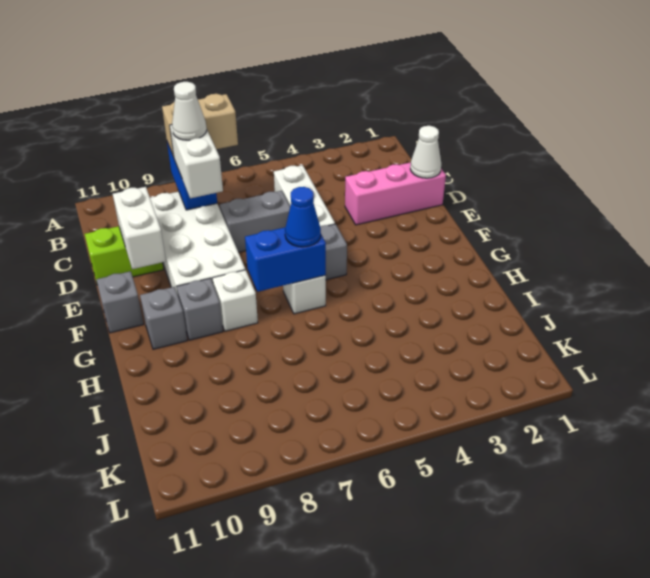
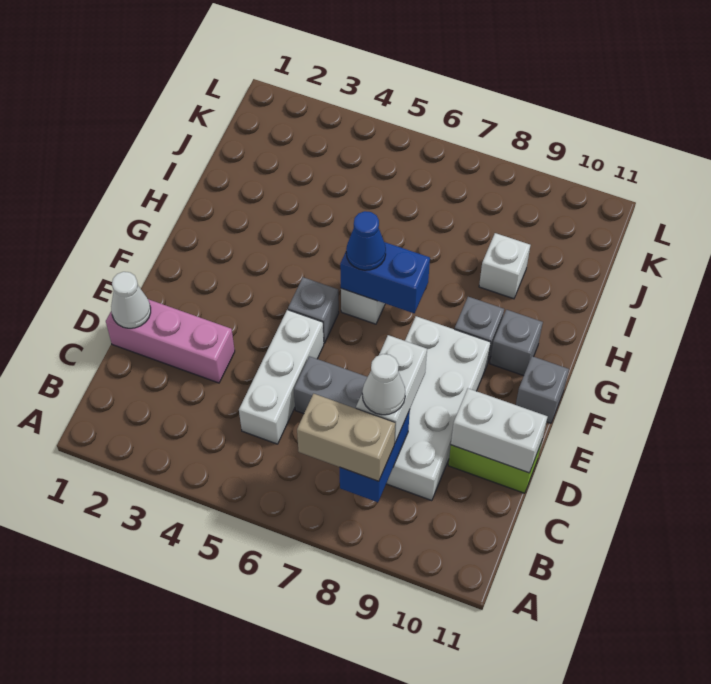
white brick D10:E10 level 2 -> white brick D10:D11 level 2
white brick G8 level 1 -> white brick I9 level 1

